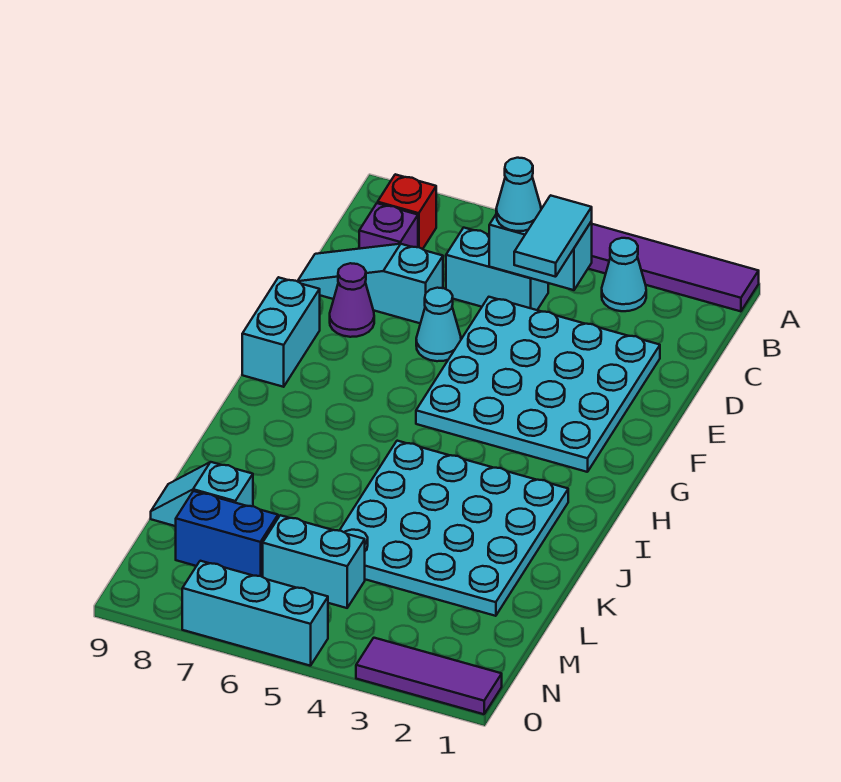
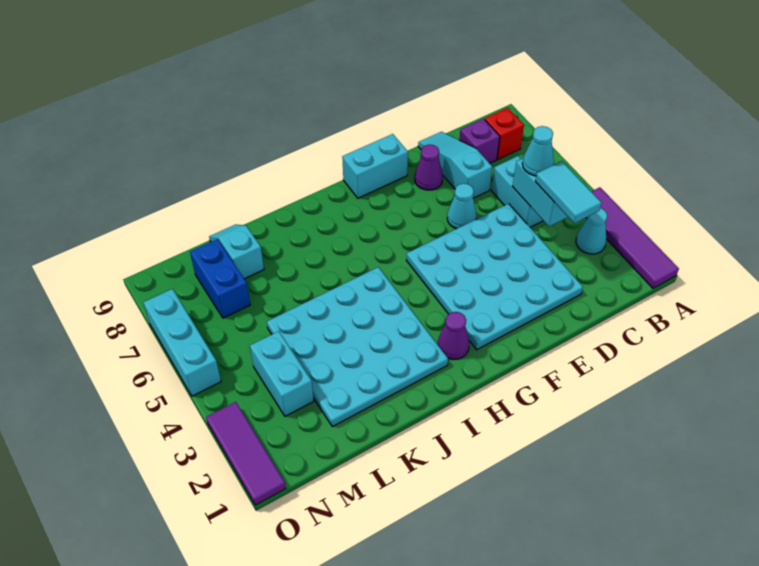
cyan tile C4:D4 level 3 -> cyan tile C3:C4 level 3
none -> purple cone H2 level 1
cyan brick M5:M6 level 1 -> cyan brick M3:M4 level 1

